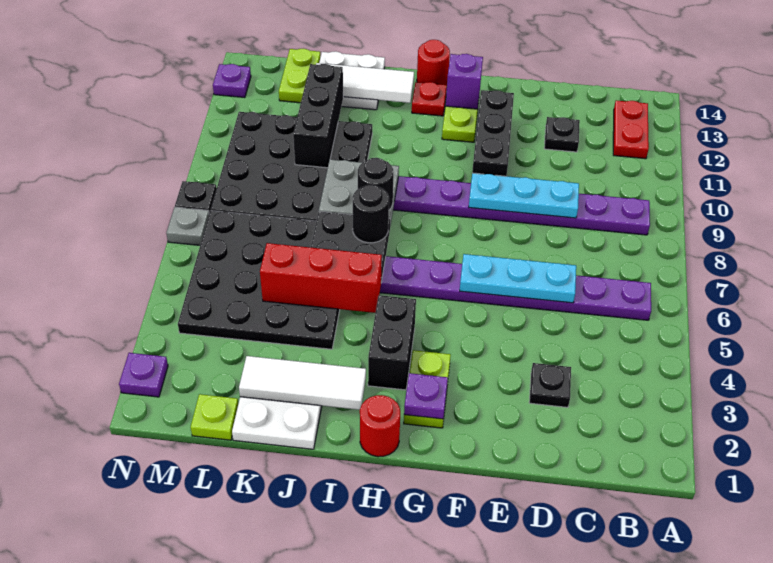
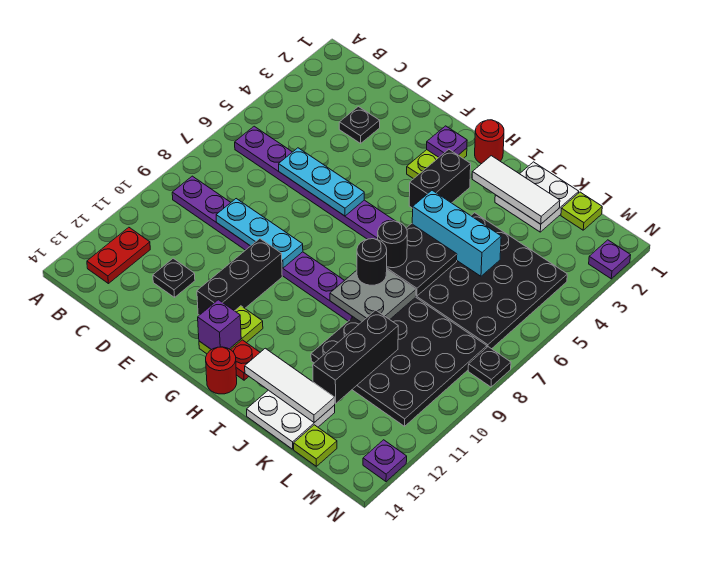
red brick I5:K5 level 2 -> cyan brick I5:K5 level 2
lime plate L13:L14 level 1 -> lime plate L14 level 1
grey plate N7 level 1 -> none

